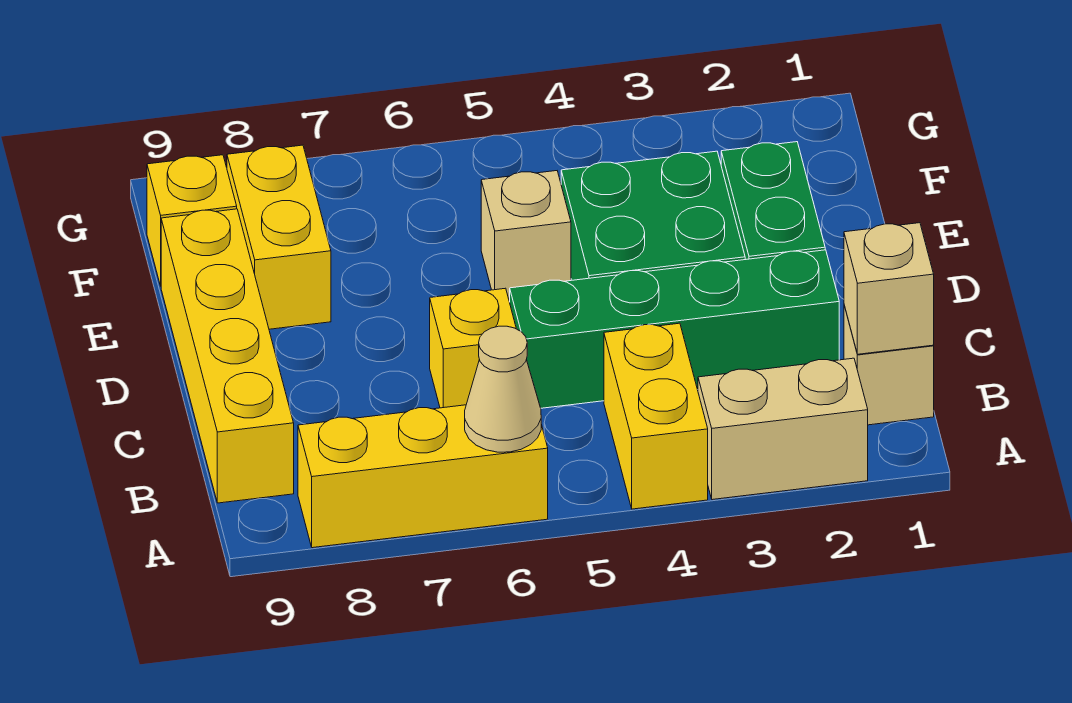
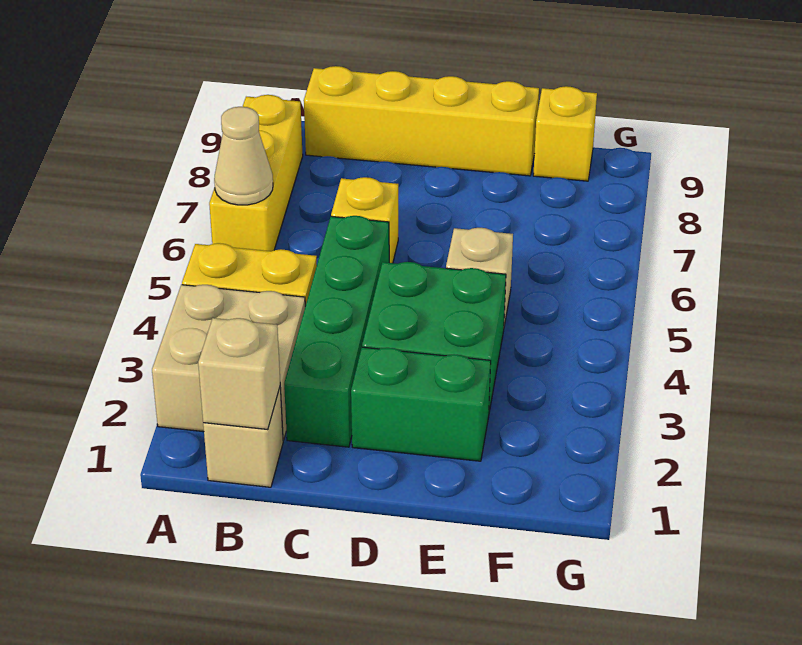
tan brick A2:A3 level 1 -> tan brick A2:B3 level 1
yellow brick E8:F8 level 1 -> none

